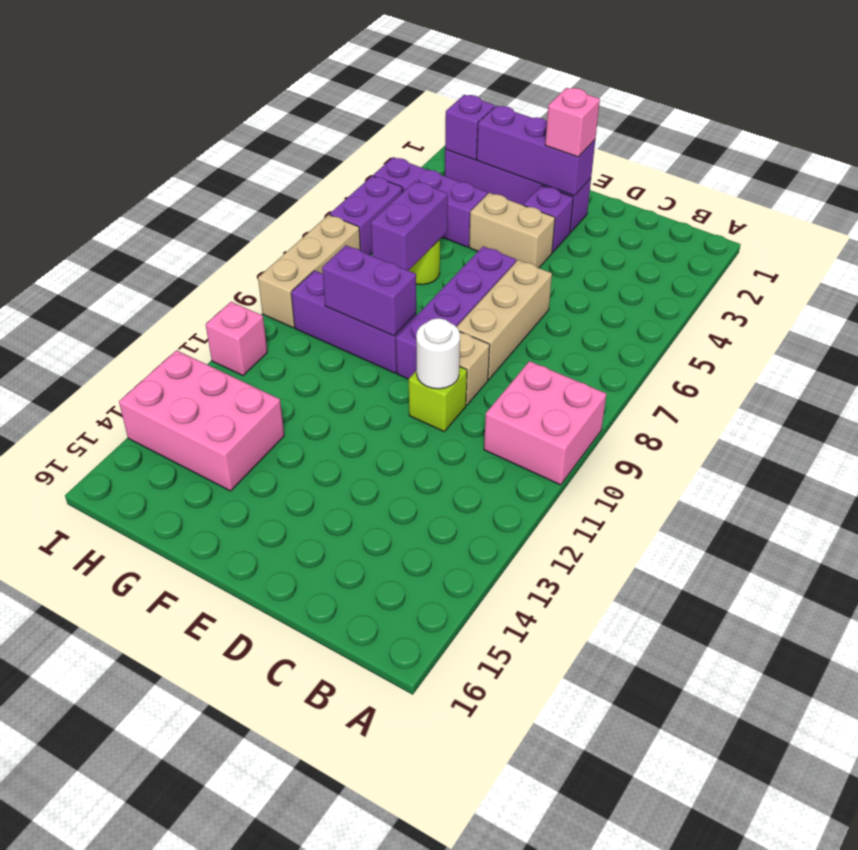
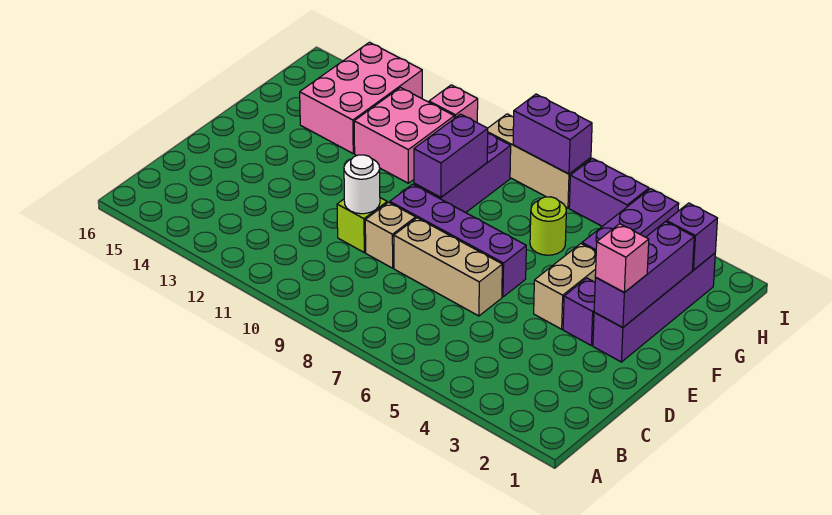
pink brick A9:B10 level 1 -> pink brick G11:H12 level 1
purple brick G6:G7 level 2 -> purple brick I7:I8 level 2

